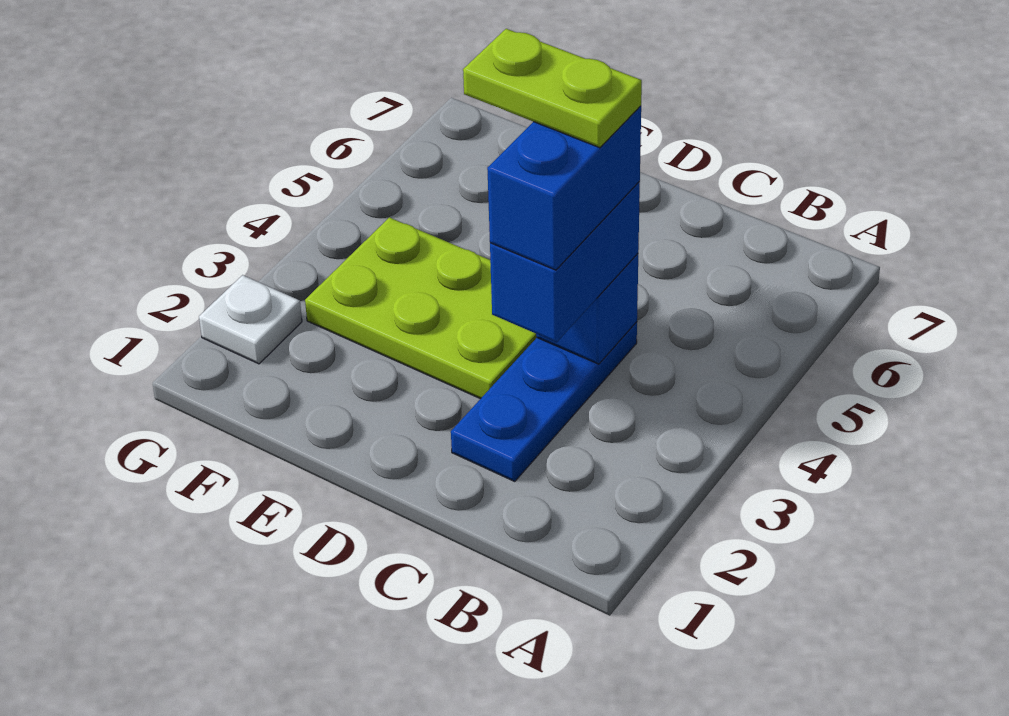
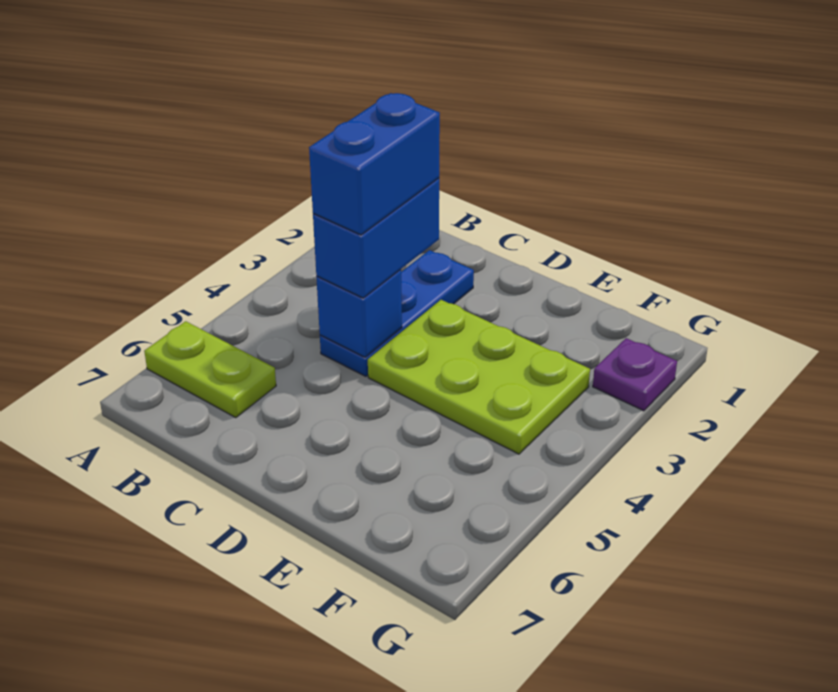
lime plate C4:D4 level 5 -> lime plate A6:B6 level 1
white plate G2 level 1 -> purple plate G2 level 1

